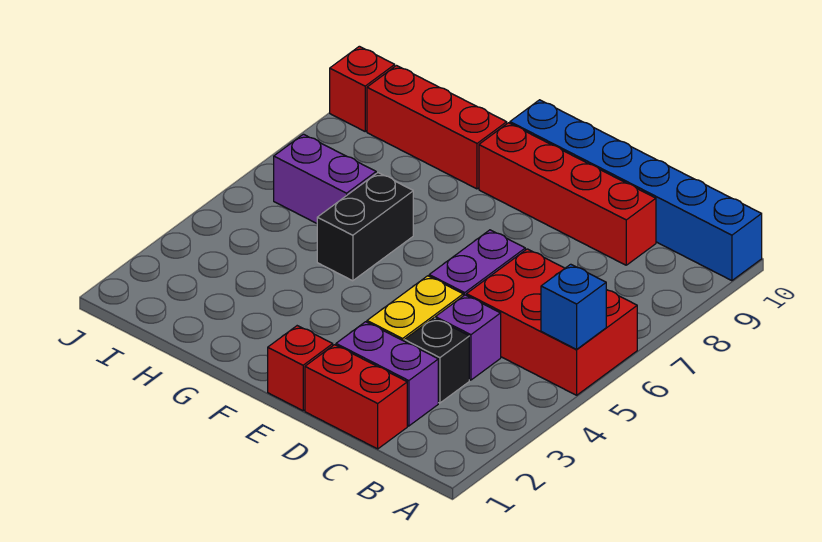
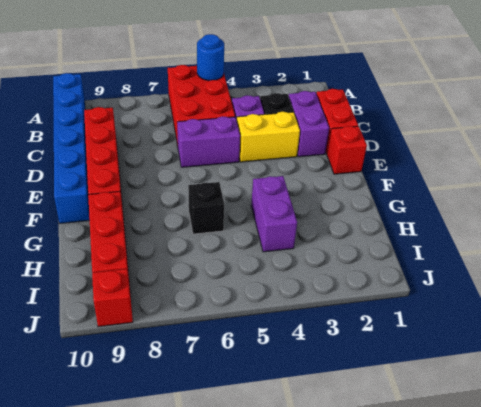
blue brick A5 level 2 -> blue round brick A5 level 2
black brick G5:G6 level 1 -> black brick G6 level 1
purple brick H6:I6 level 1 -> purple brick G4:H4 level 1

